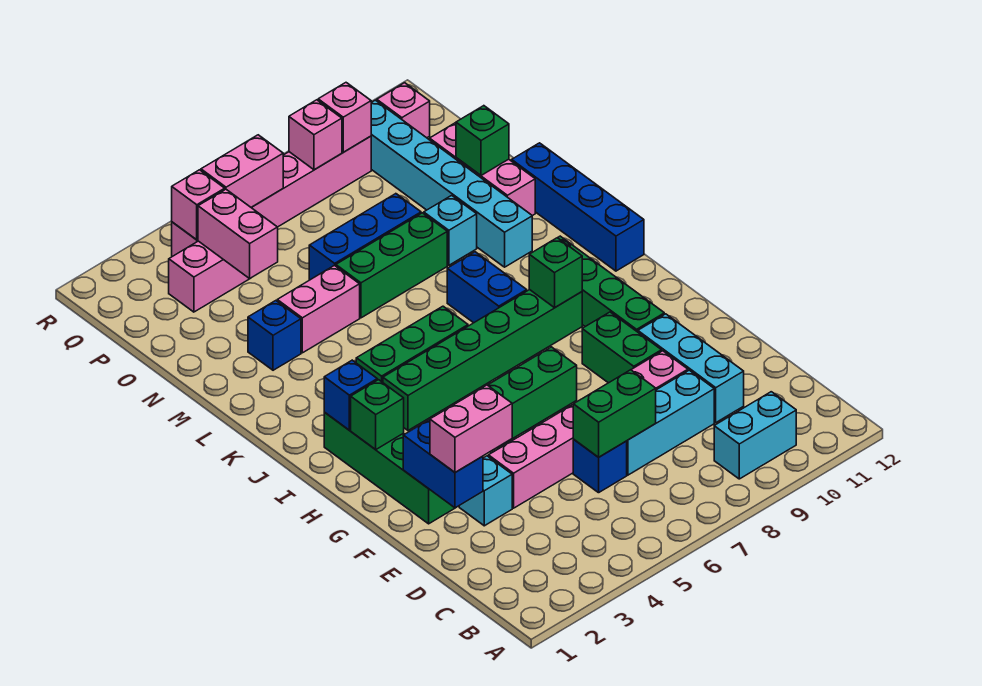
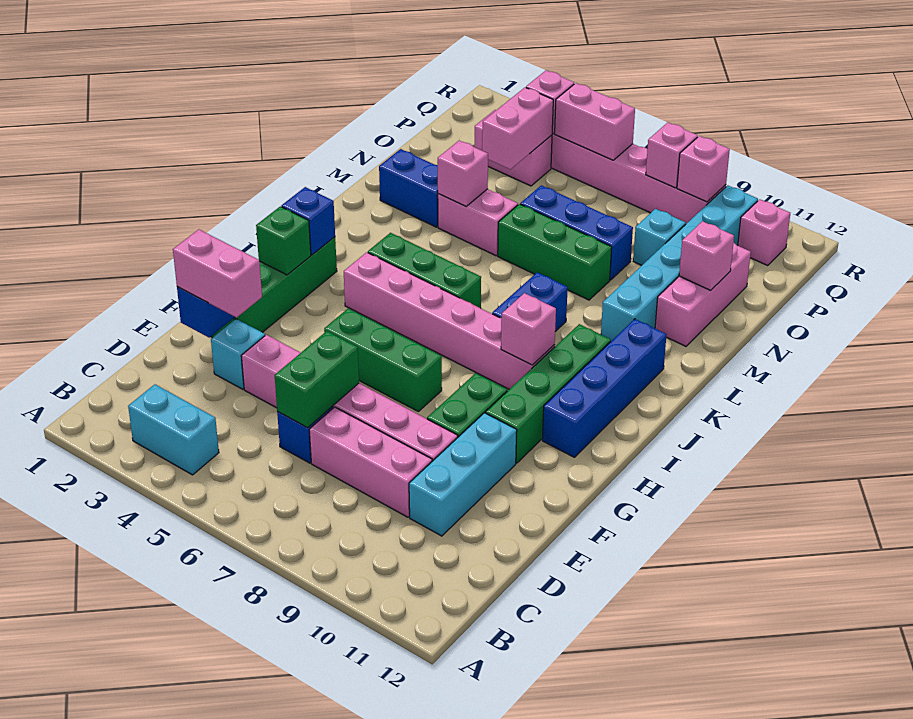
cyan brick B9:B10 level 1 -> cyan brick B3:B4 level 1
green brick D6:D7 level 2 -> green brick D6:E6 level 2
cyan brick D7:D9 level 1 -> pink brick D7:D9 level 1
green brick I4:I9 level 1 -> pink brick I4:I9 level 1
green brick I9 level 2 -> pink brick I9 level 2
blue brick J12:M12 level 1 -> blue brick H11:K11 level 1
blue brick M3 level 1 -> blue brick M2:M3 level 1
none -> pink brick M4 level 2
cyan brick M9 level 1 -> cyan brick O9 level 1
green brick N11 level 2 -> pink brick N11 level 2

